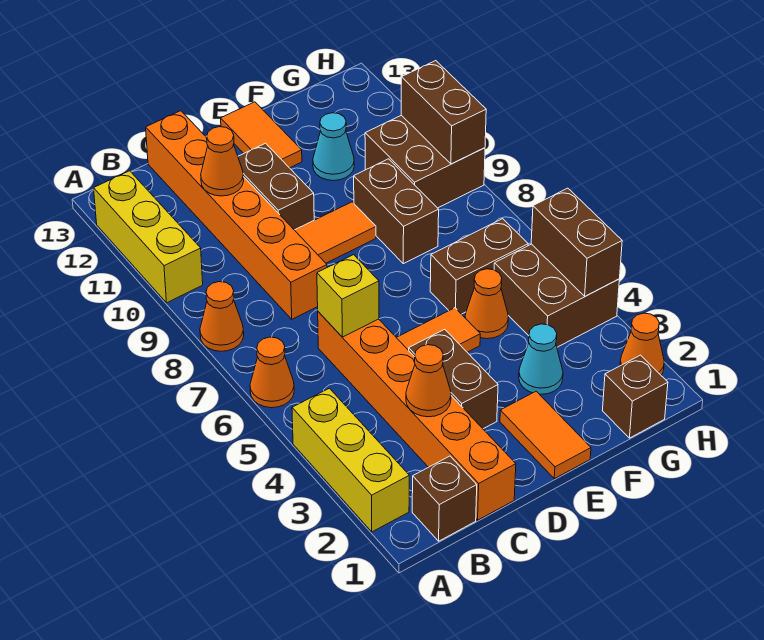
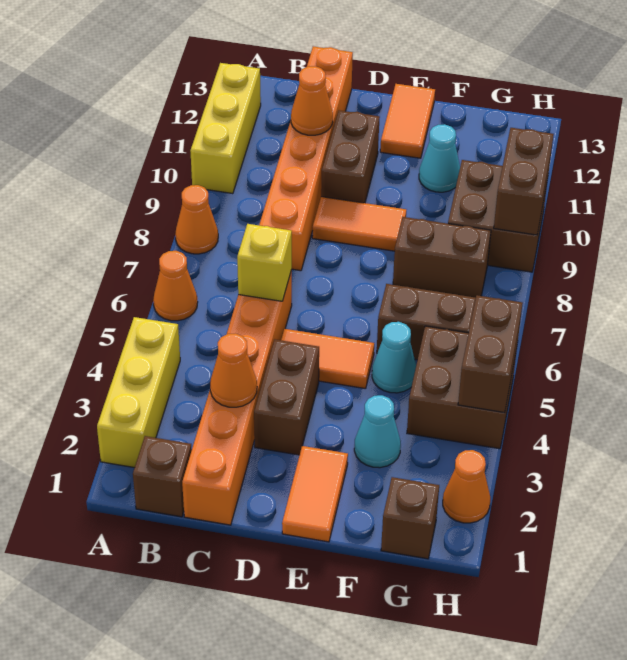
orange cone F5 level 1 -> cyan cone F5 level 1
brown brick F8:F9 level 1 -> brown brick F8:G8 level 1

